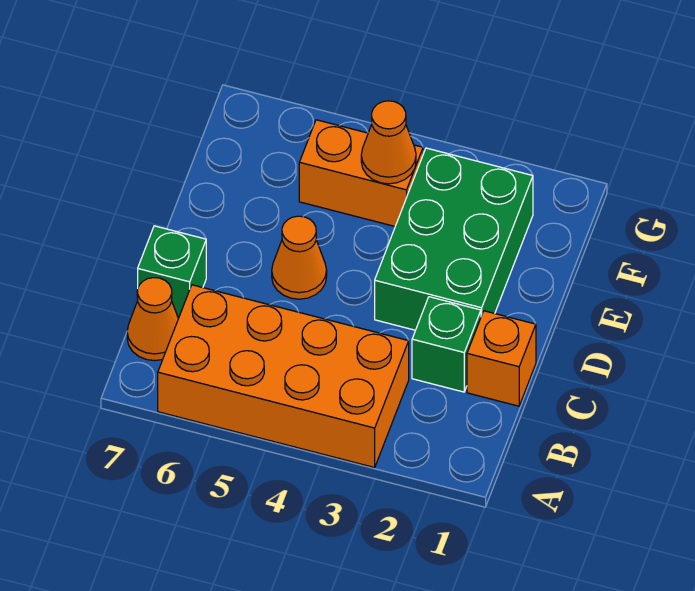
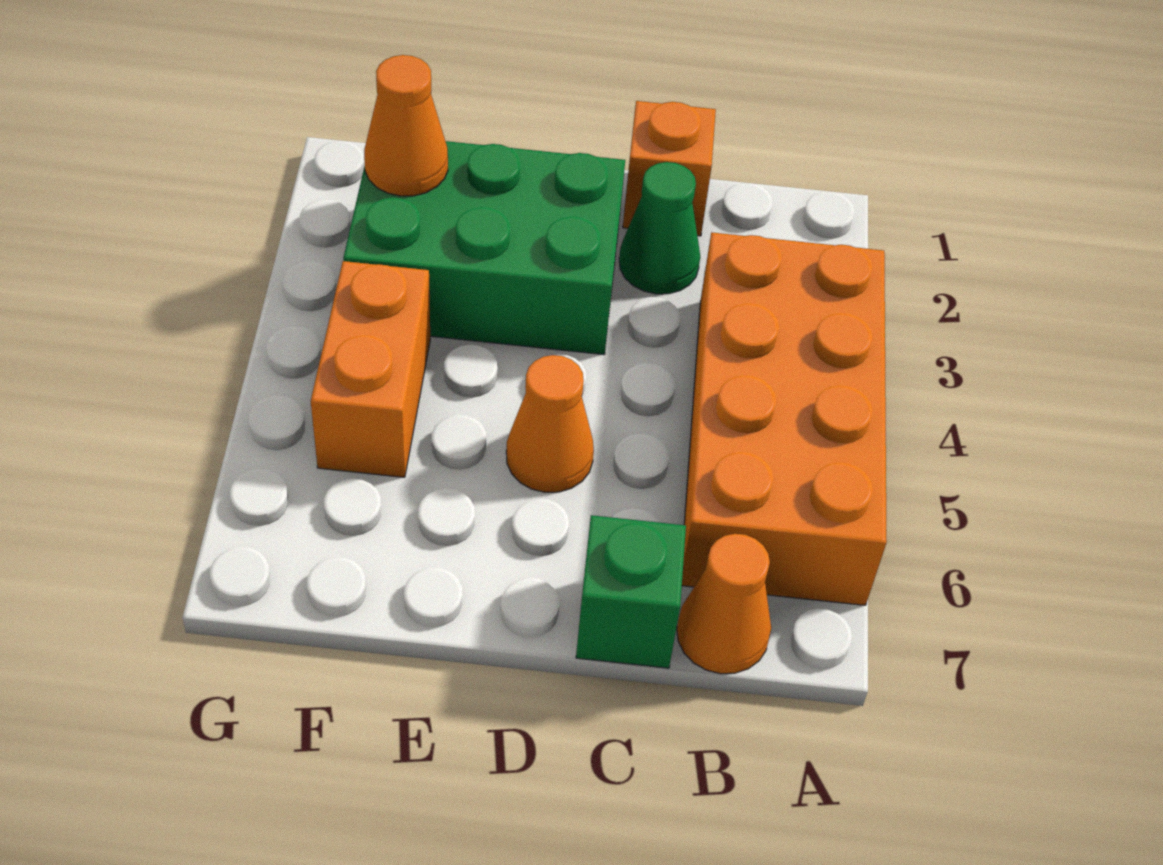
green brick C2 level 1 -> green cone C2 level 1
orange cone F4 level 2 -> orange cone F2 level 2

